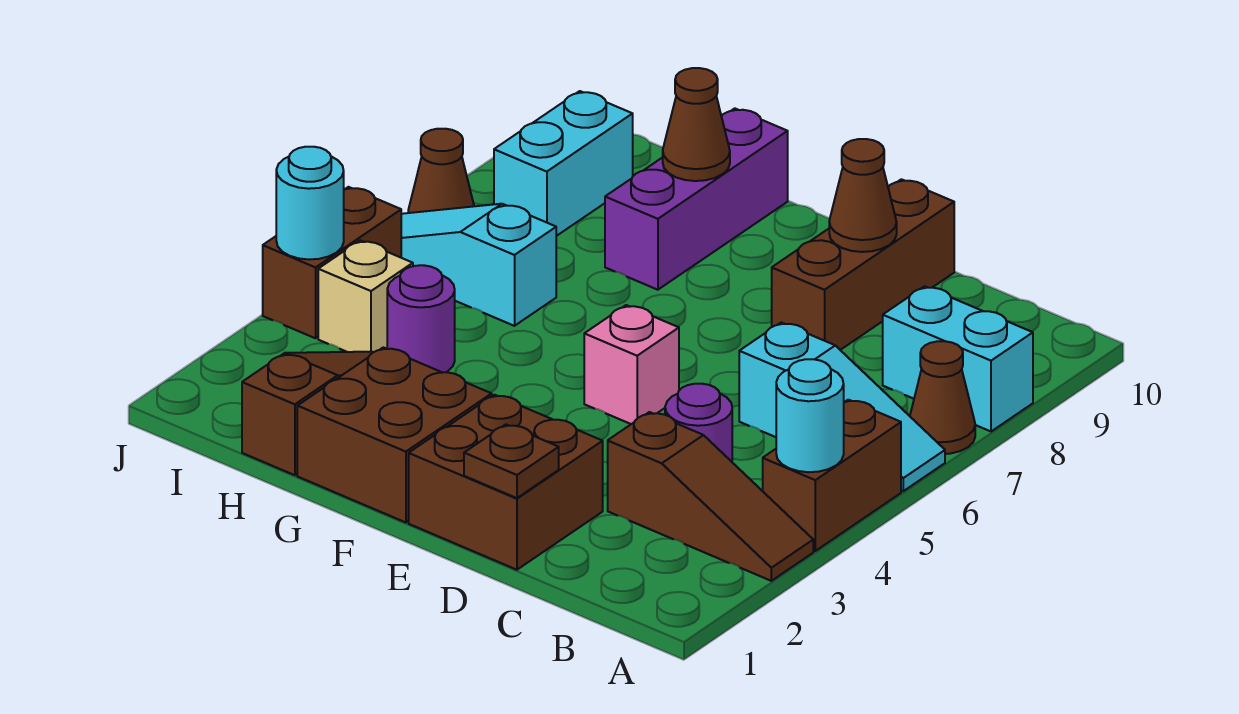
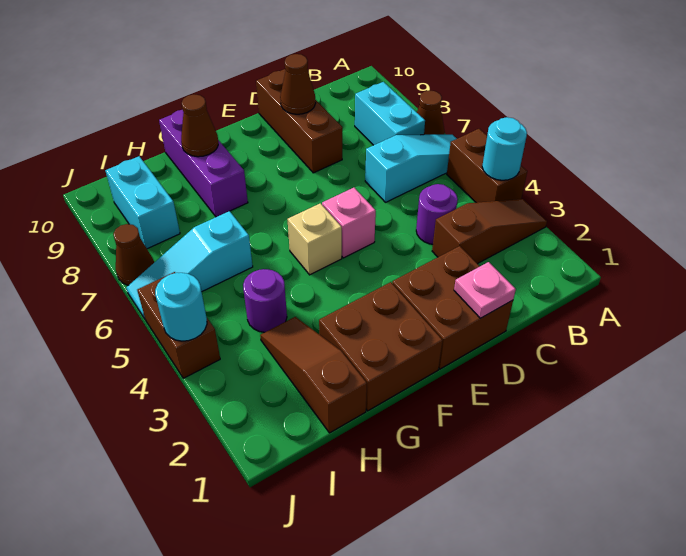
cyan brick A8:B8 level 1 -> cyan brick B7:B8 level 1
brown plate D1 level 2 -> pink plate D1 level 2
tan brick I4 level 1 -> tan brick F5 level 1

